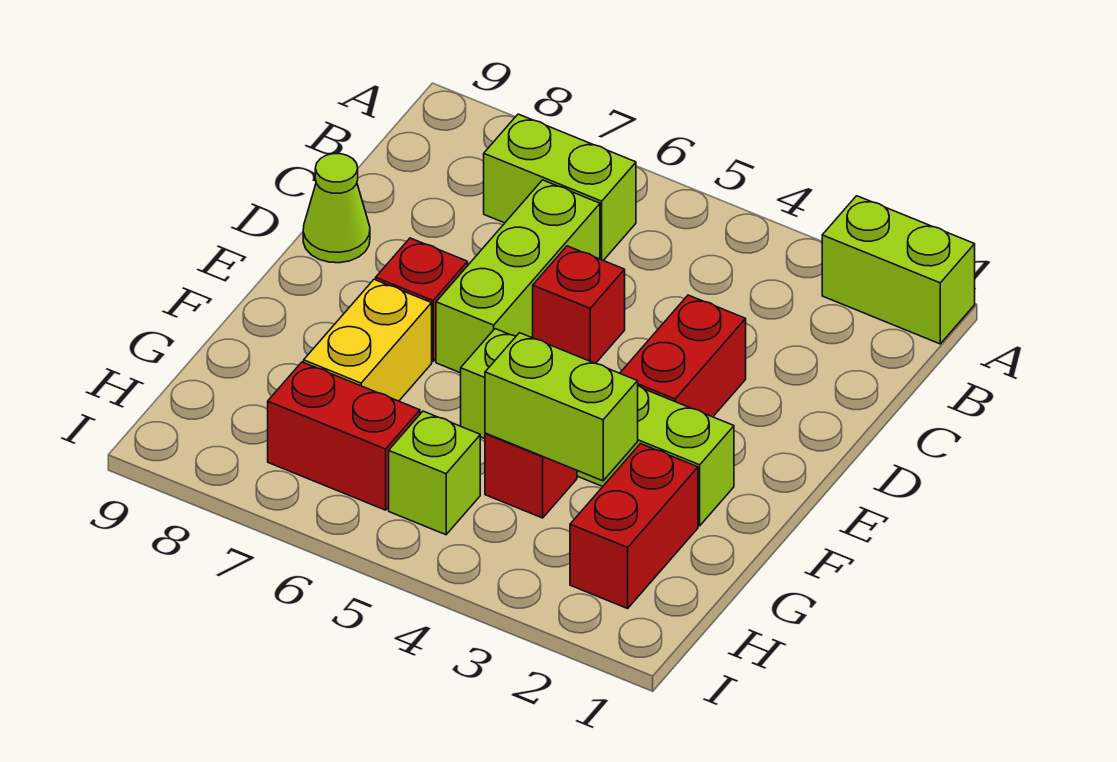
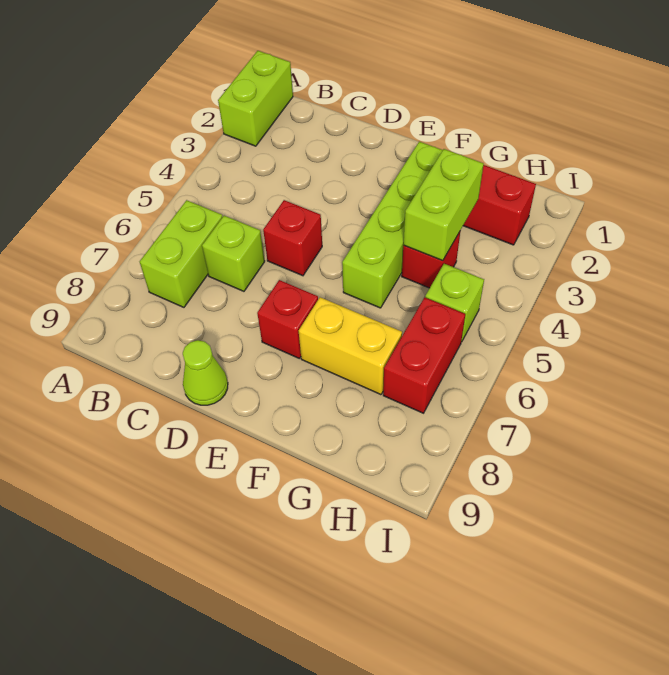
lime brick C6:E6 level 1 -> lime brick C6 level 1
red brick D3:E3 level 1 -> none

